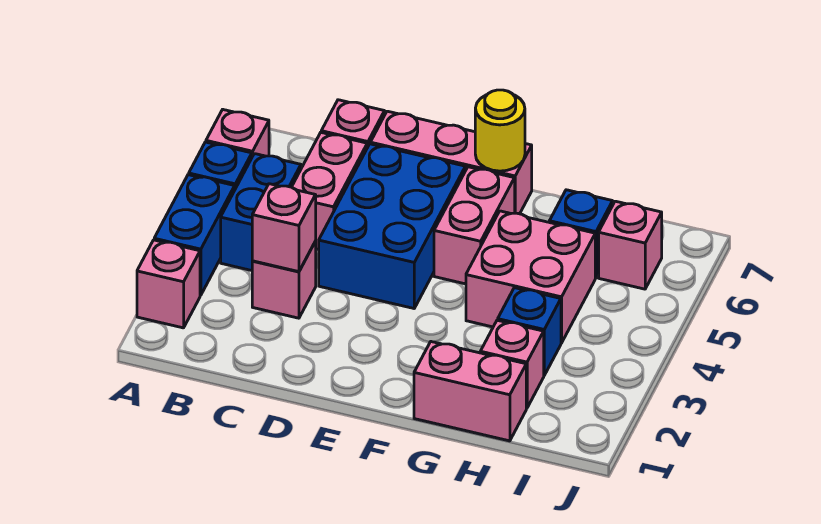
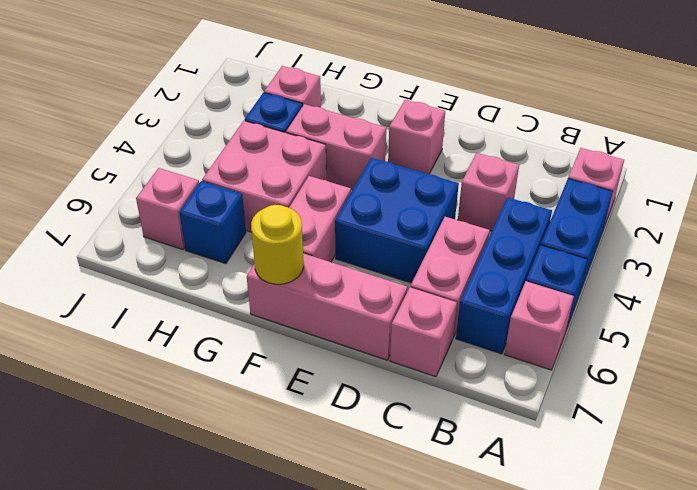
blue brick B4:B5 level 1 -> blue brick B4:B6 level 1
pink brick C3 level 2 -> pink brick E2 level 1
blue brick D4:E6 level 1 -> blue brick D4:E5 level 1
pink brick G1:H1 level 1 -> pink brick F3:G3 level 1

